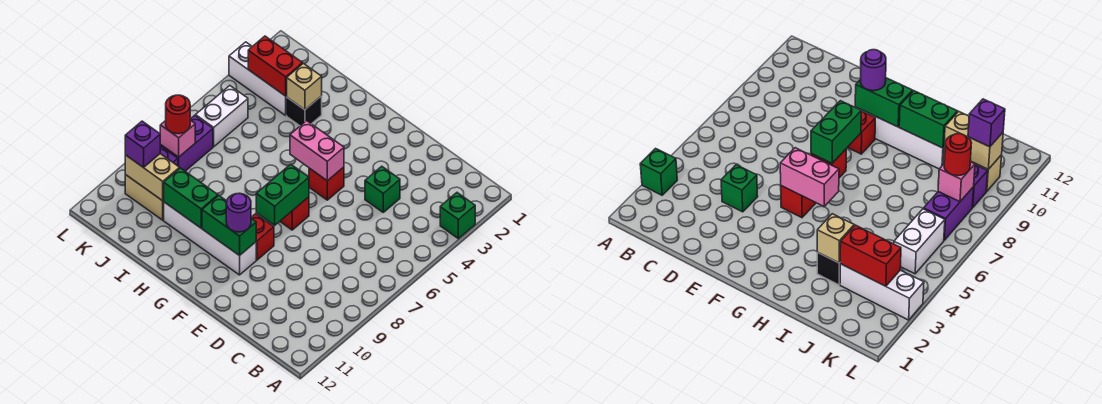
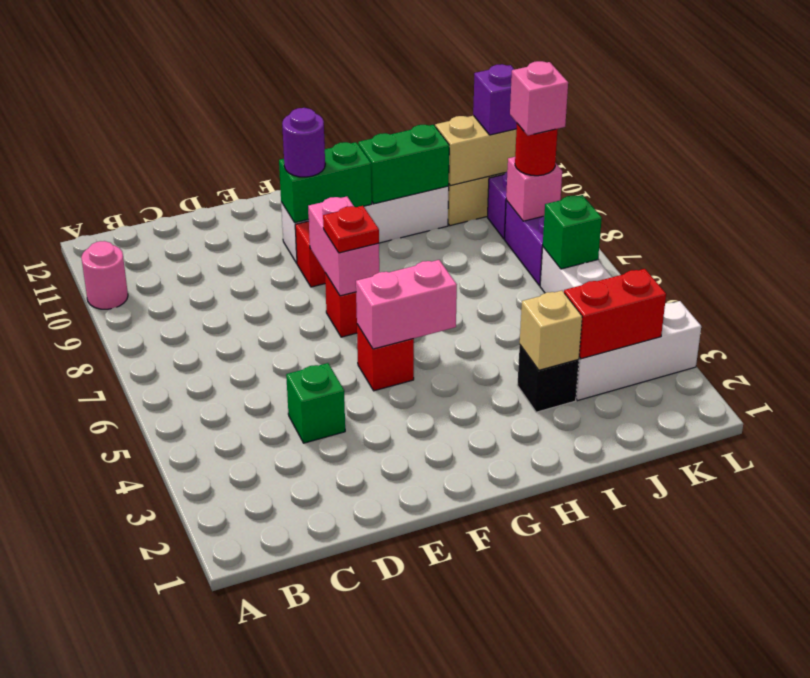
green brick A3 level 1 -> green brick K6 level 2
none -> pink round brick A10 level 1
green brick F7:F8 level 2 -> pink brick F7:F8 level 2
none -> red plate F7 level 3
none -> pink brick K8 level 4

